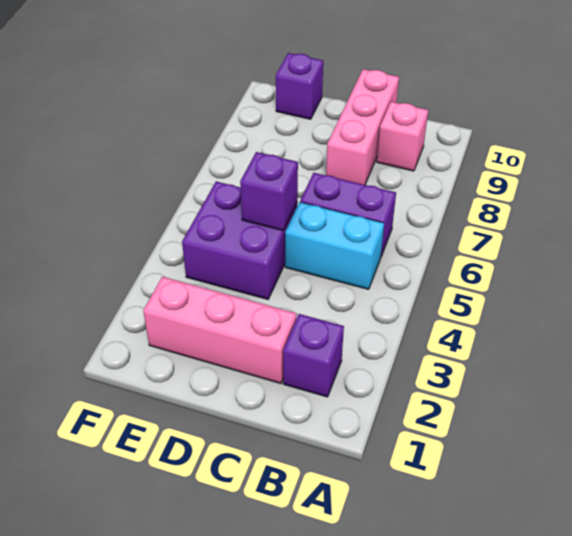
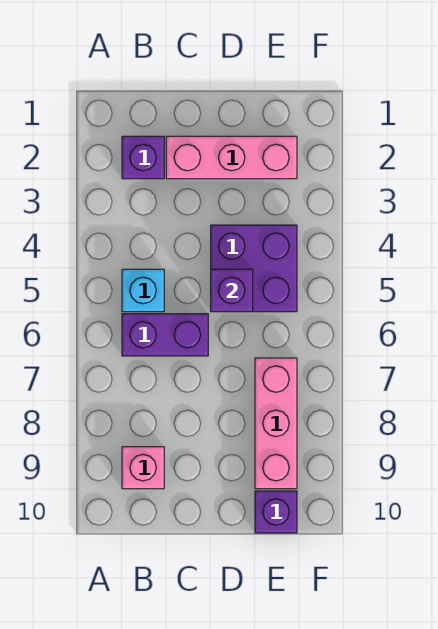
cyan brick B5:C5 level 1 -> cyan brick B5 level 1
pink brick C8:C10 level 1 -> pink brick E7:E9 level 1

